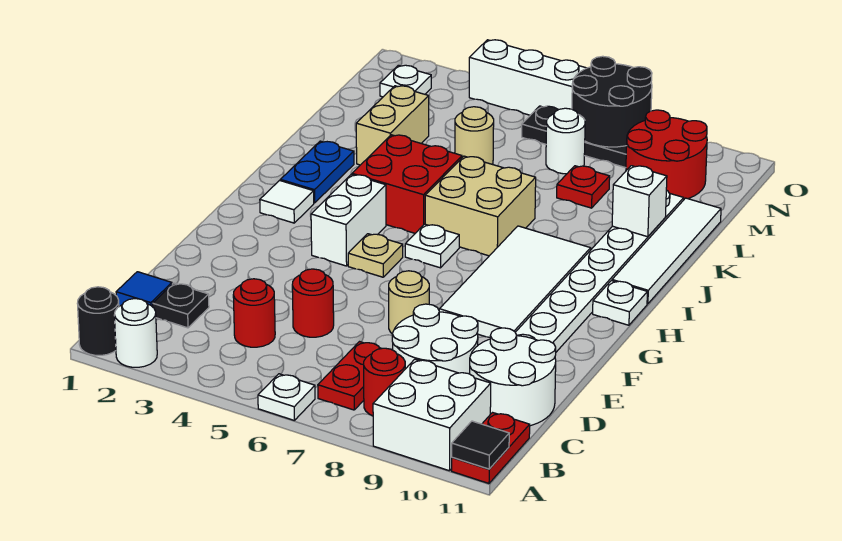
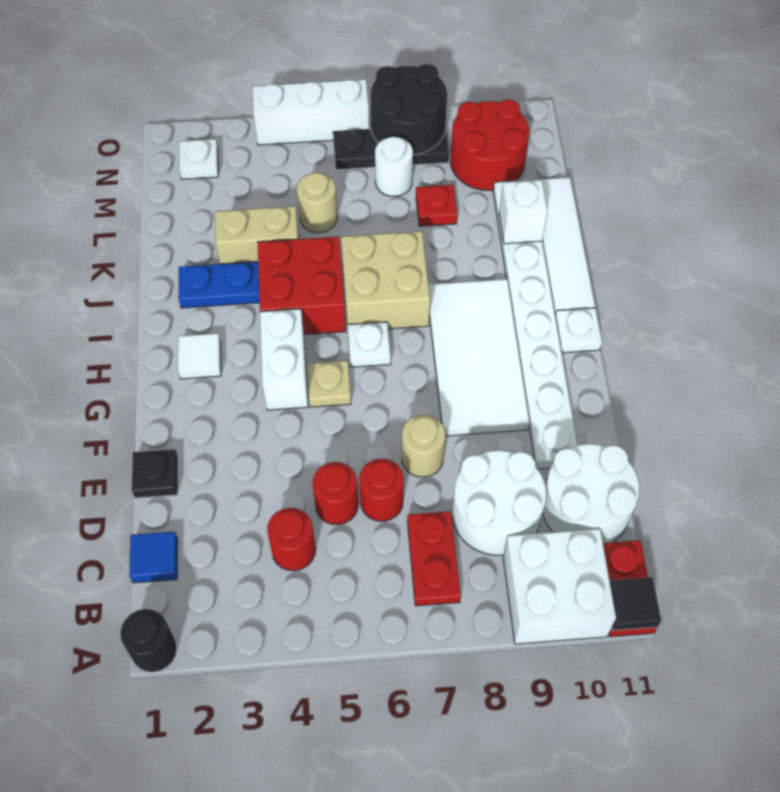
white round brick A2 level 1 -> none
white plate A6 level 1 -> none
red round brick B8 level 1 -> red round brick D6 level 1
black plate C2 level 1 -> black plate E1 level 1
blue plate I2:J2 level 1 -> blue plate J2:J3 level 1
tan brick K3:L3 level 1 -> tan brick K3:K4 level 1

